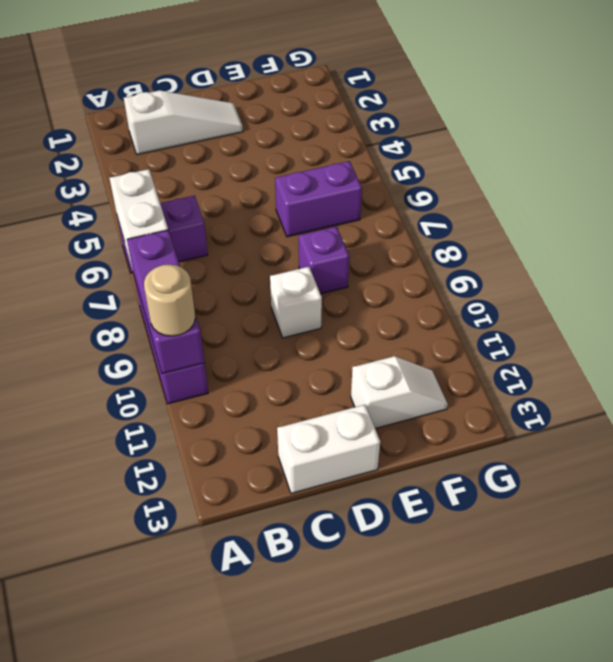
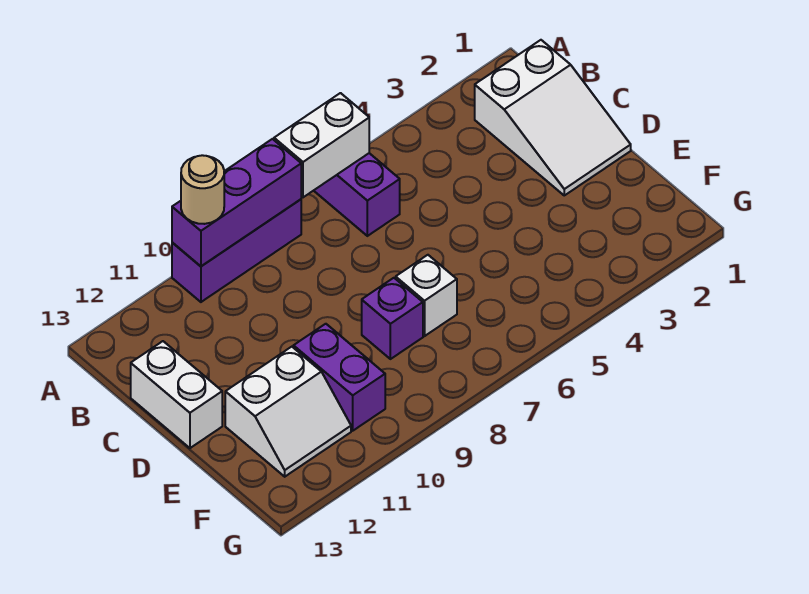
white slope B2:D2 level 1 top B -> white slope B1:D2 level 1 top B
white brick D9 level 1 -> white brick E7 level 1
purple brick E6:F6 level 1 -> purple brick E10:F10 level 1
white slope E12:F12 level 1 top E -> white slope E11:F12 level 1 top E

